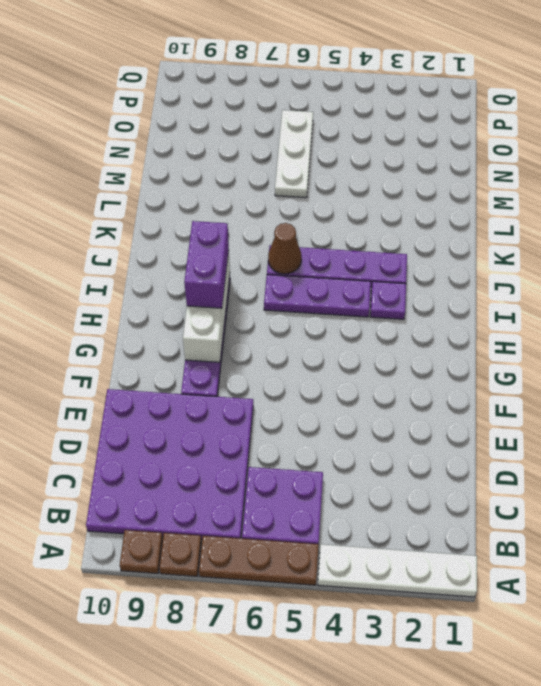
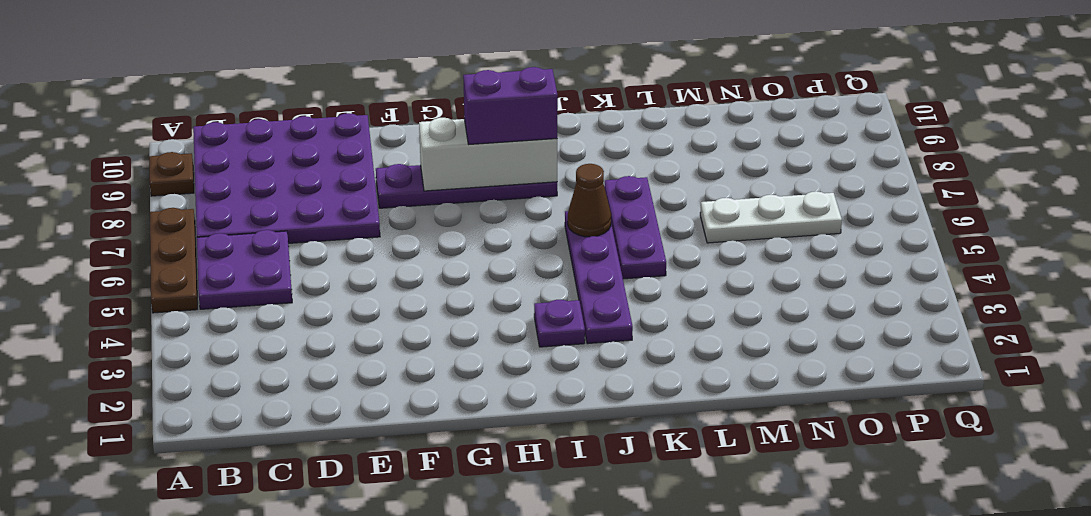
white plate A1:A4 level 1 -> none
brown plate A8 level 1 -> none
purple plate I4:I6 level 1 -> purple plate K5:K7 level 1

